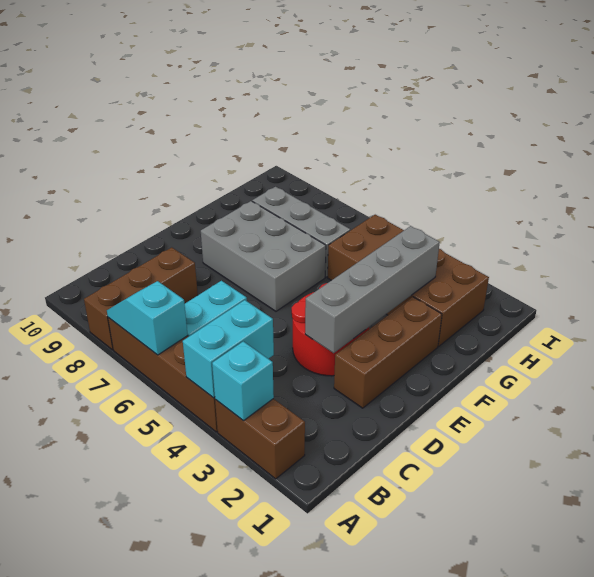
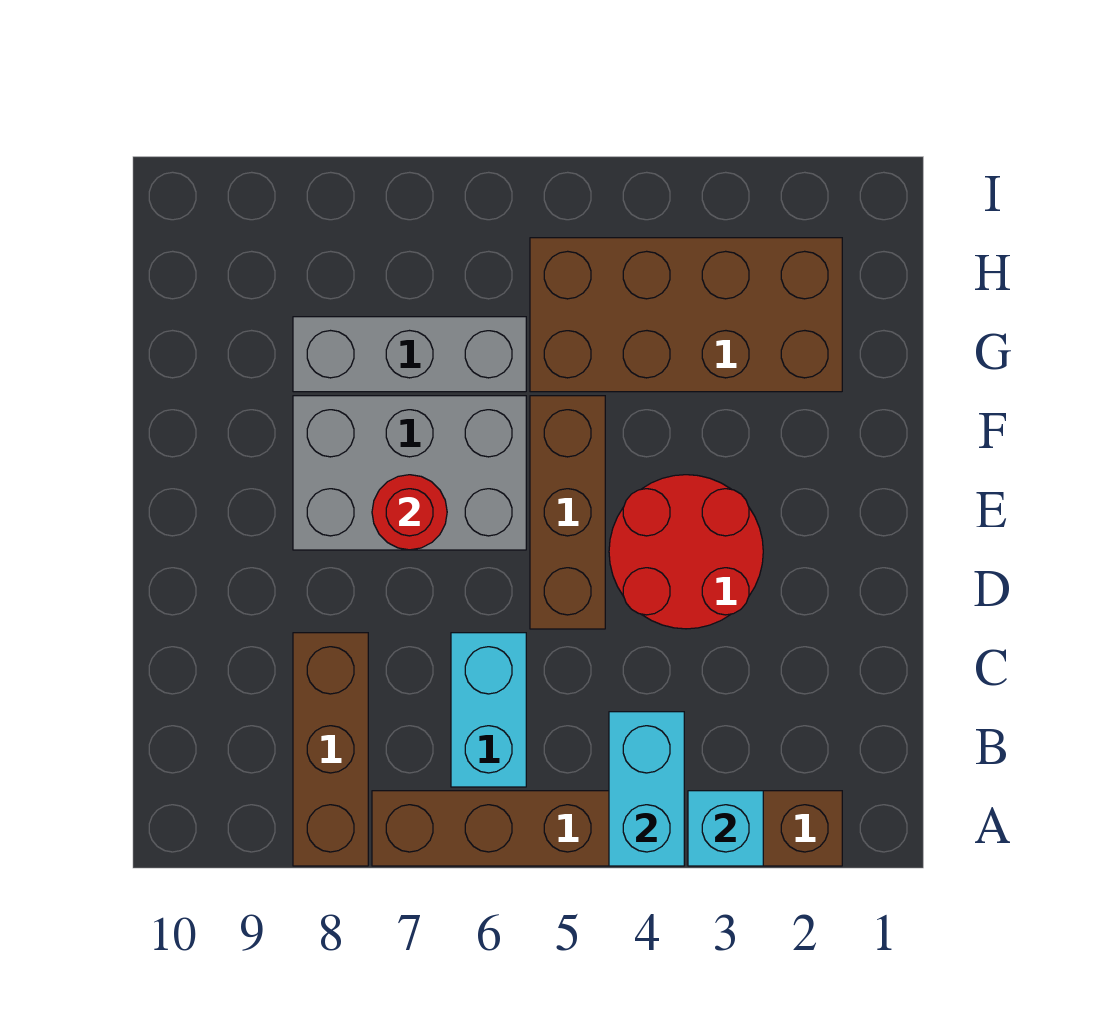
cyan slope A6:A7 level 2 top 6 -> none
brown brick D2:F2 level 1 -> brown brick D5:F5 level 1
grey brick D3:G3 level 2 -> none
none -> red round brick E7 level 2

